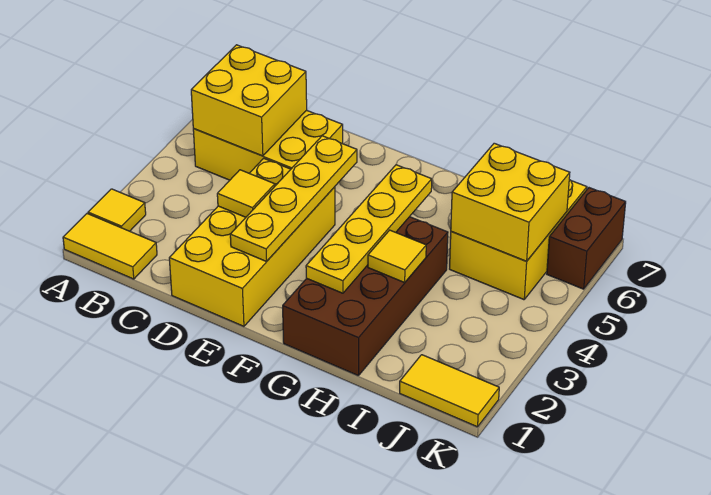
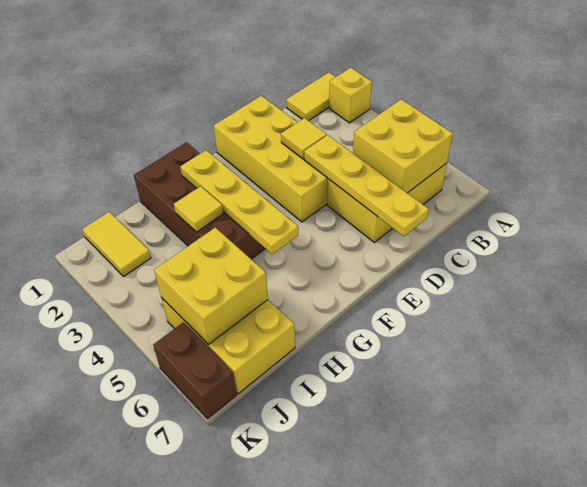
yellow tile A2 level 1 -> yellow brick A2 level 1
yellow plate E2:E5 level 2 -> yellow plate D4:D7 level 2
yellow tile J1:K1 level 1 -> yellow tile J1:J2 level 1

